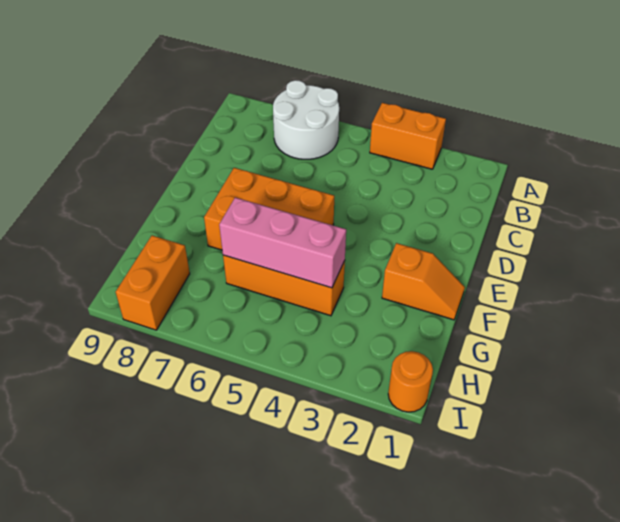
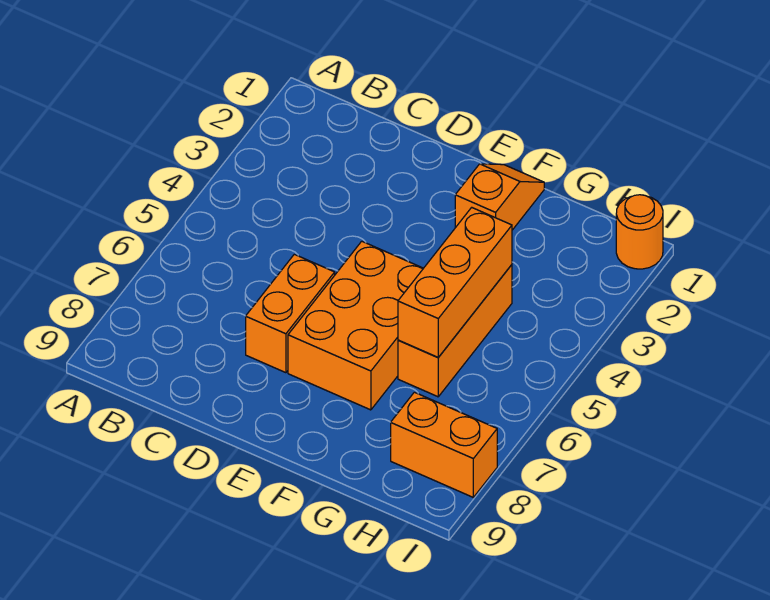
orange brick A3:A4 level 1 -> orange brick D6:D7 level 1
white round brick A6:B7 level 1 -> none
pink brick G4:G6 level 2 -> orange brick G4:G6 level 2

